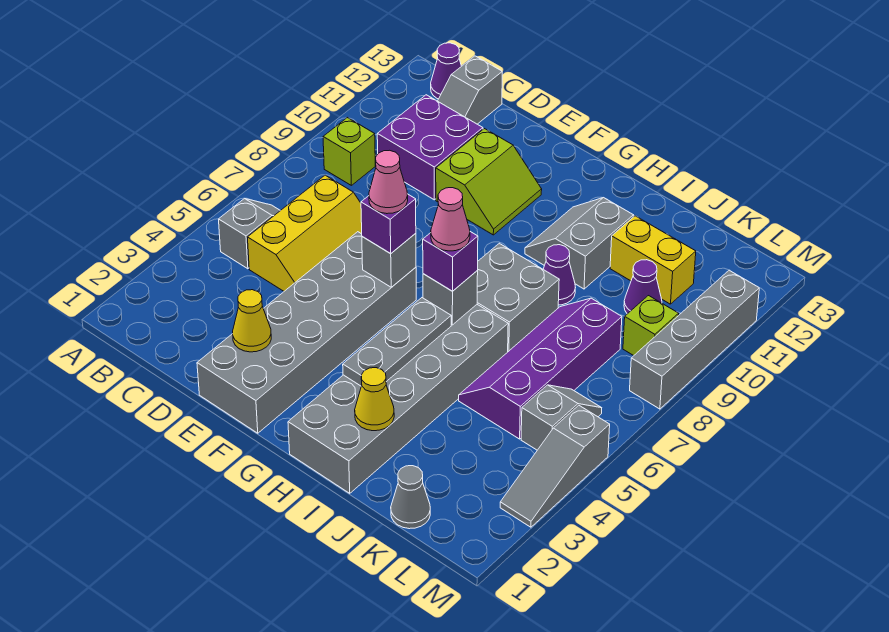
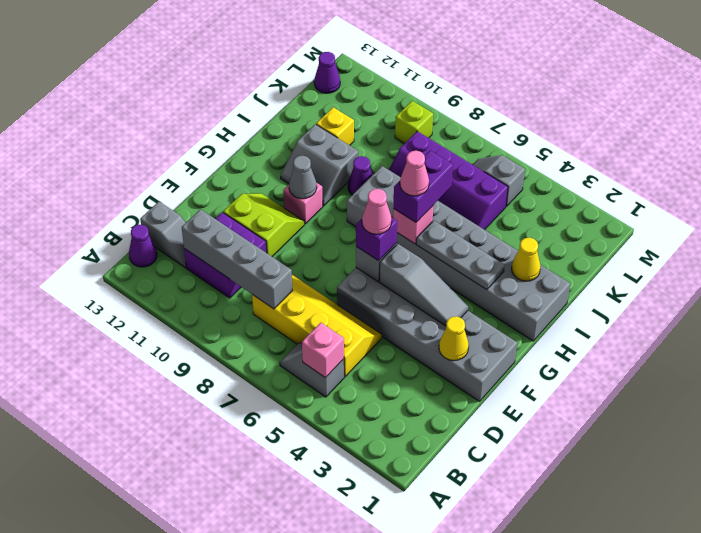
none -> pink brick B5 level 2
lime brick B9 level 1 -> none
yellow slope C5:D7 level 1 top C -> yellow slope C5:D8 level 1 top C
none -> pink brick G10 level 1
grey brick H6 level 2 -> pink brick H6 level 2
purple brick H6 level 3 -> purple brick H6:I6 level 3
yellow brick J11:K11 level 1 -> yellow brick J11 level 1
grey cone K1 level 1 -> grey cone G10 level 2
purple cone K10 level 1 -> purple cone L13 level 1
grey slope M3:M5 level 1 top 5 -> grey slope F3:F5 level 2 top 5
grey brick M8:M11 level 1 -> grey brick C8:C11 level 2

